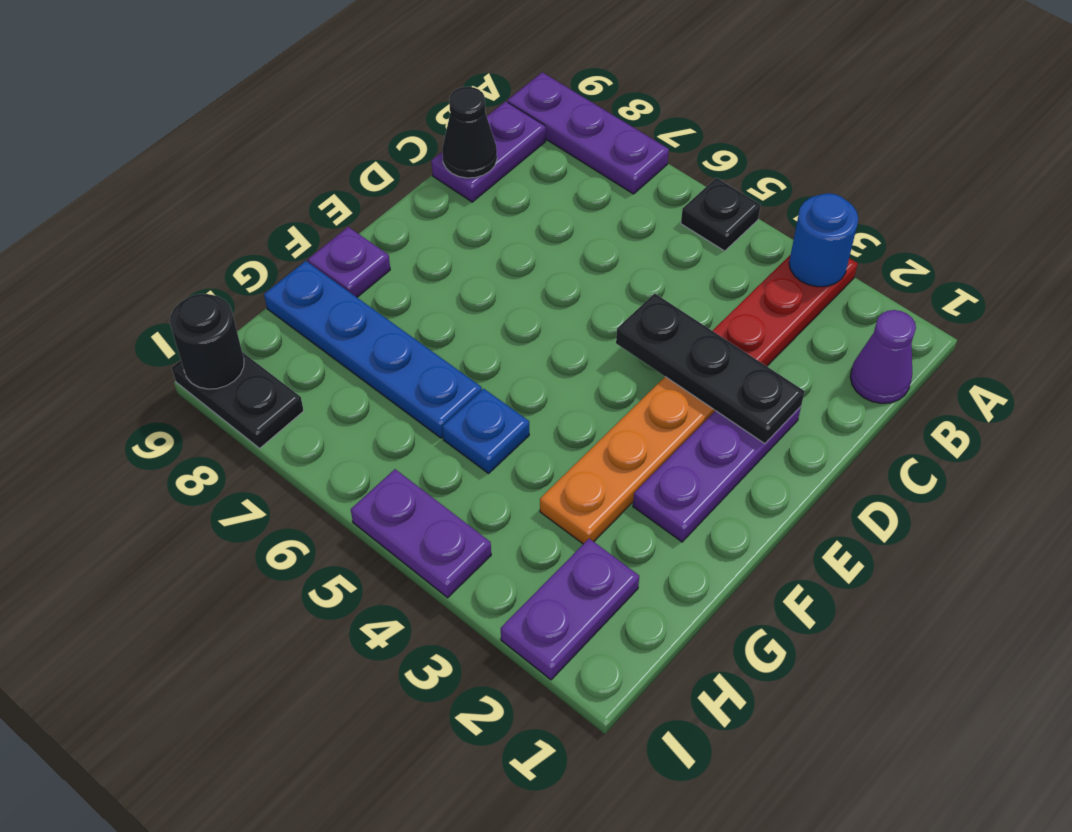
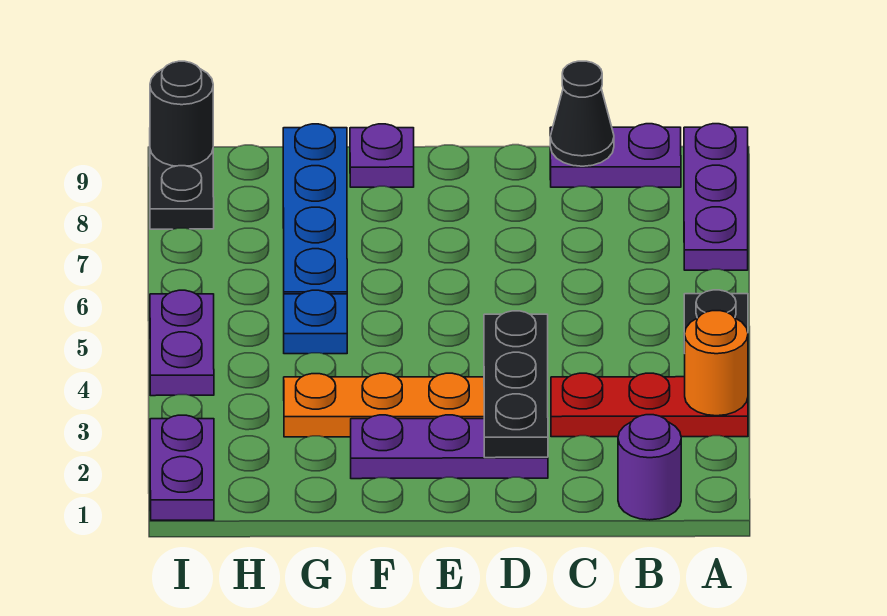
blue round brick A3 level 2 -> orange round brick A3 level 2
purple cone B1 level 1 -> purple round brick B1 level 1
purple plate H2:I2 level 1 -> purple plate I1:I2 level 1

